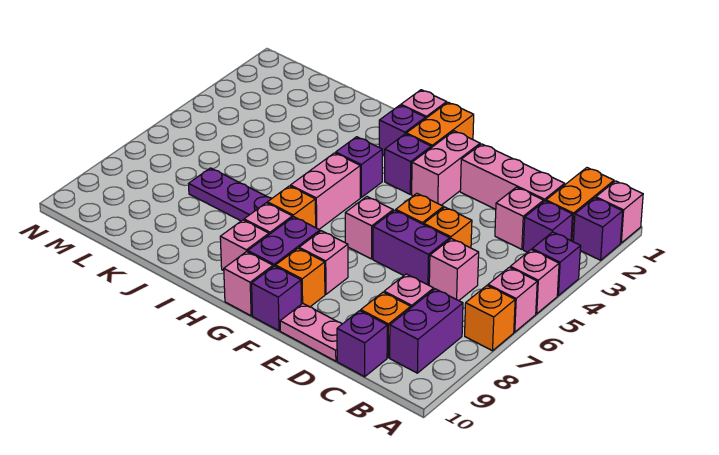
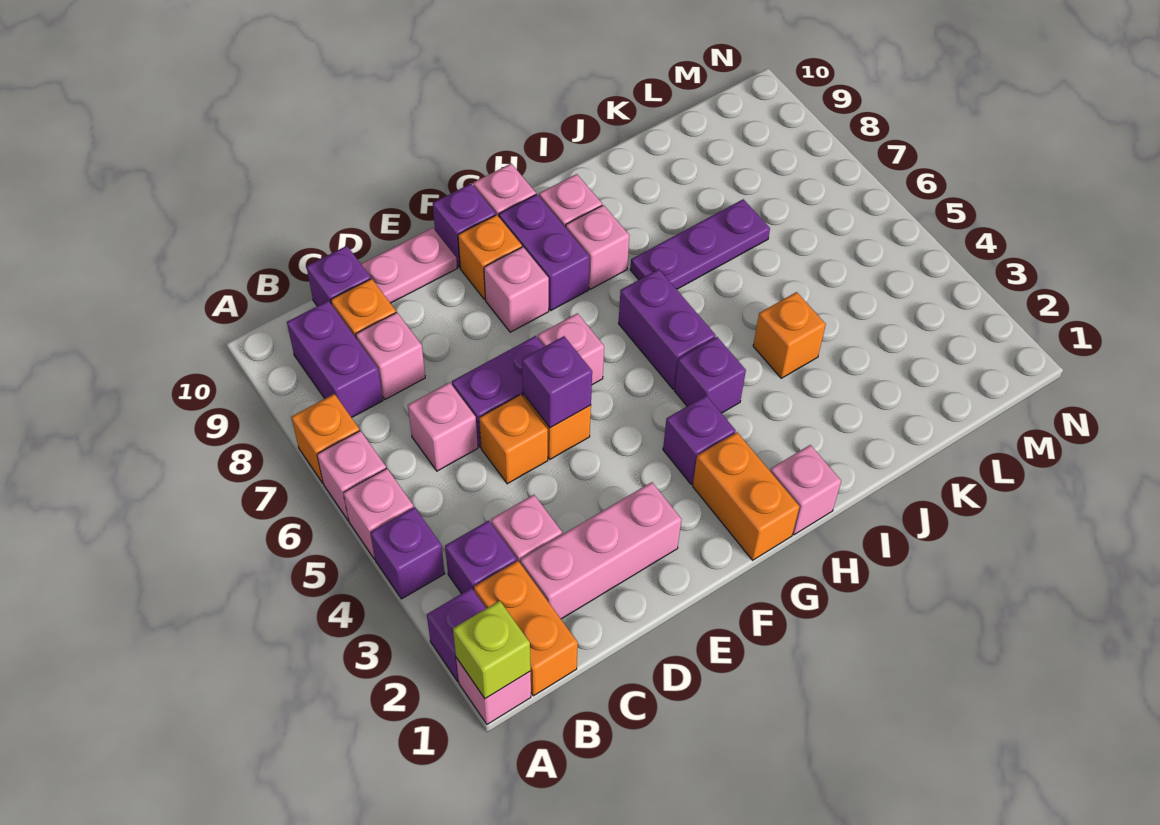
none -> lime brick A1 level 2
pink brick F2:F3 level 1 -> none
purple brick H2 level 1 -> purple brick E5 level 2
pink brick H5:H6 level 1 -> purple brick H5:H6 level 1
orange brick H7 level 1 -> orange brick J4 level 1

